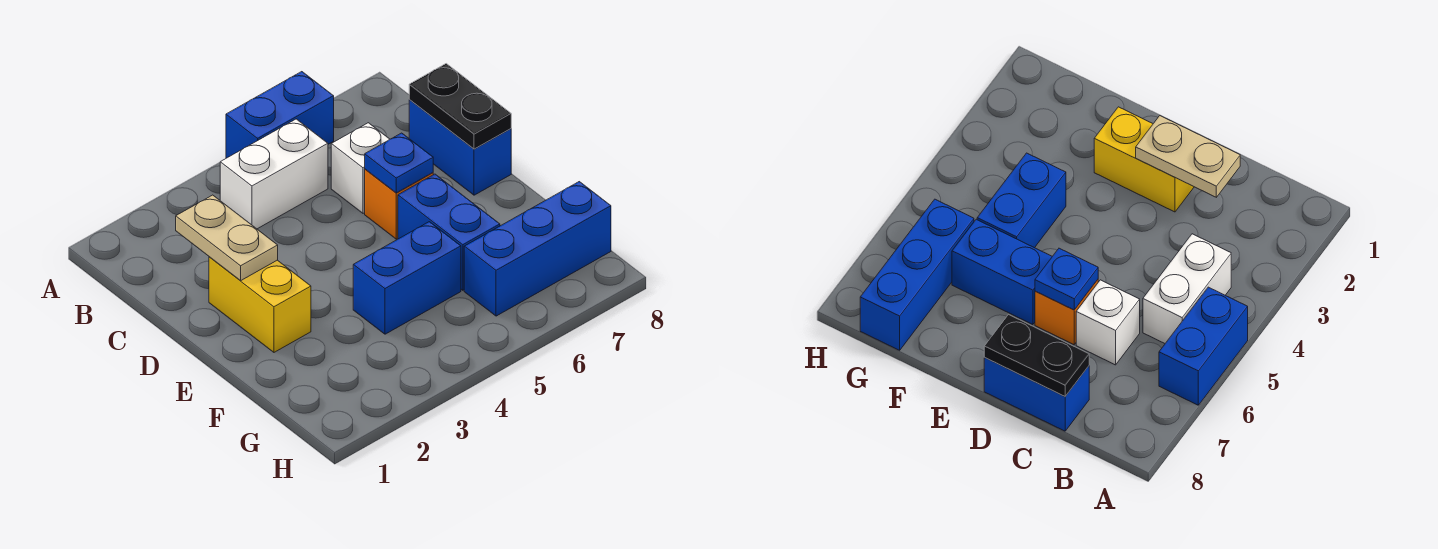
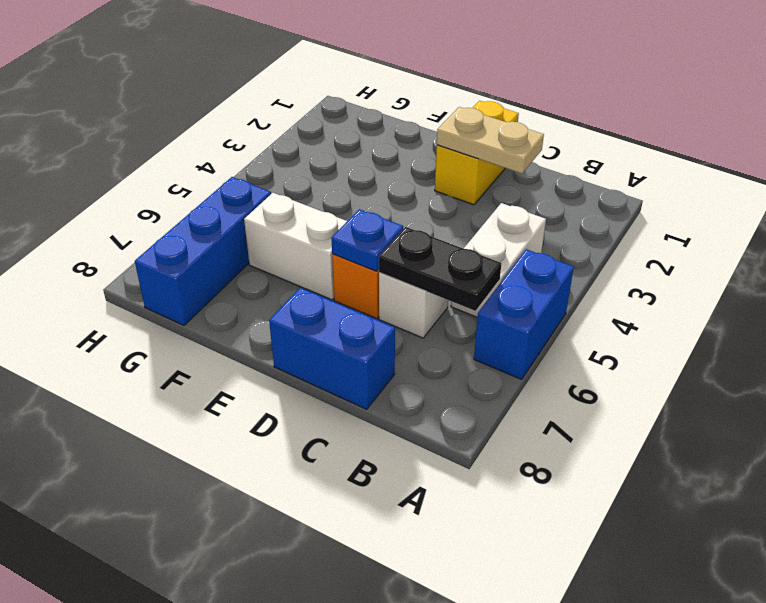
black plate C8:D8 level 2 -> black plate B6:C6 level 2
yellow brick D2:E2 level 1 -> yellow brick D1:D2 level 1
blue brick E6:F6 level 1 -> white brick E6:F6 level 1
blue brick F4:F5 level 1 -> none

